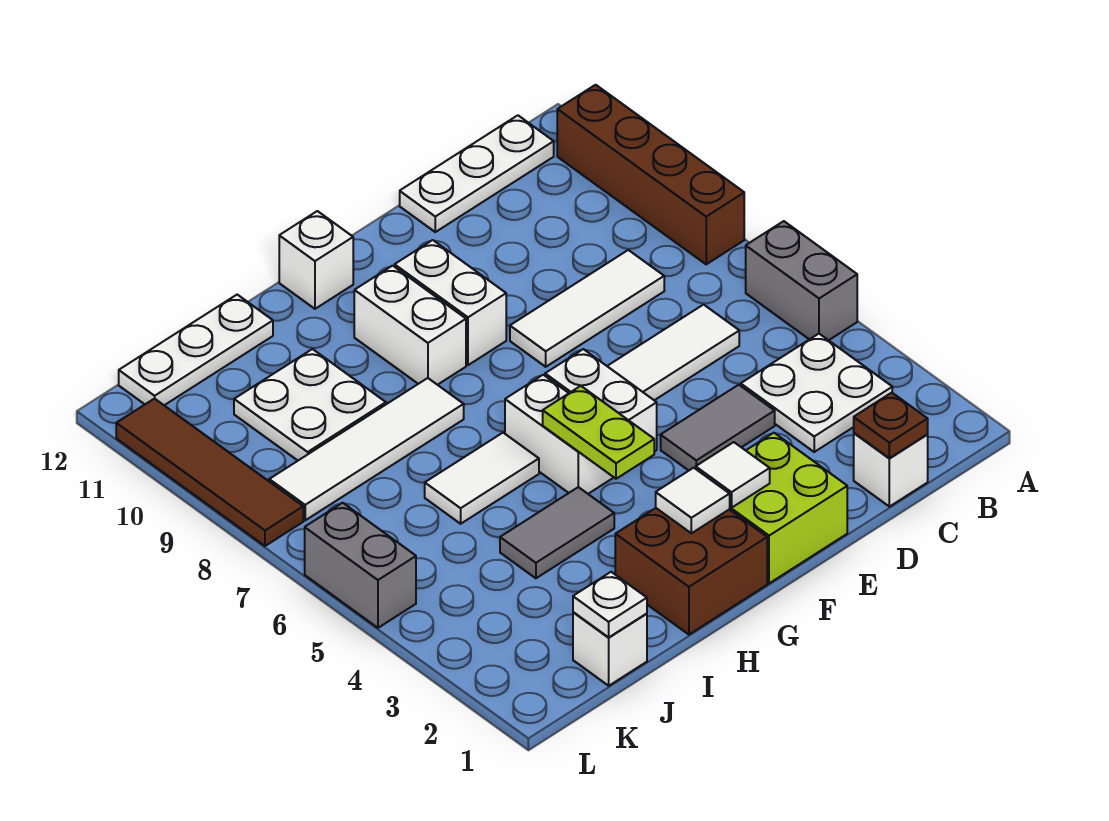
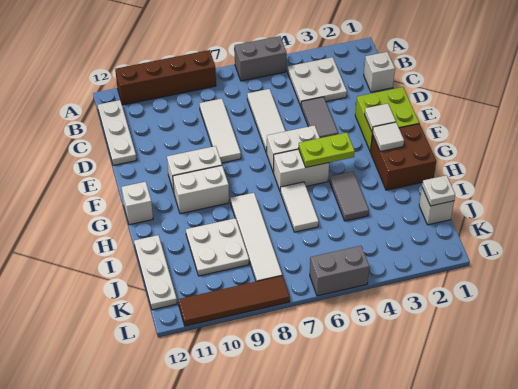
brown plate C1 level 2 -> none

